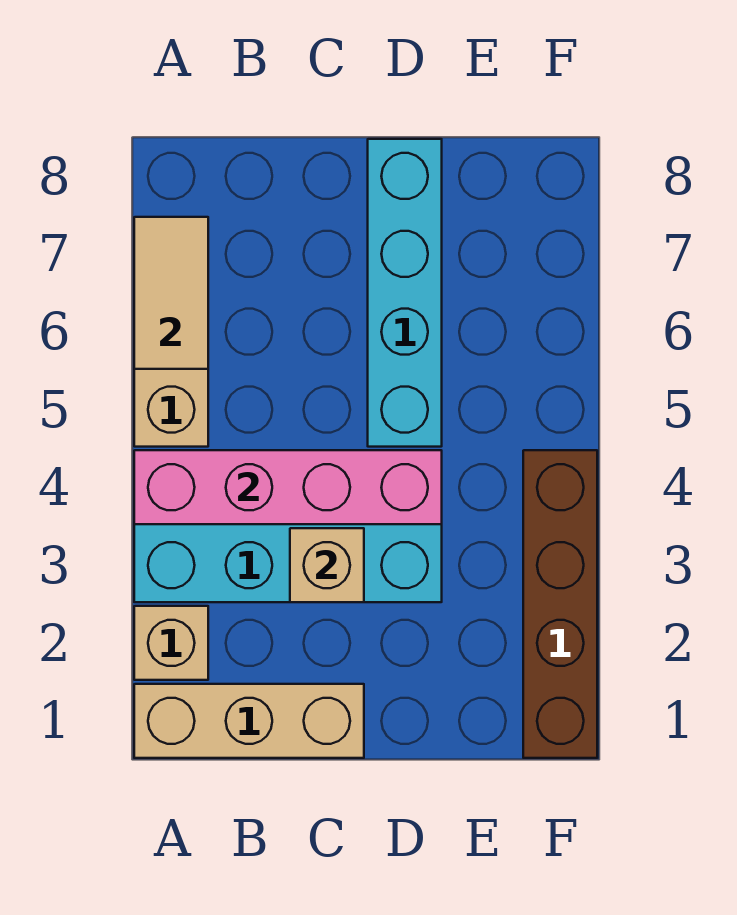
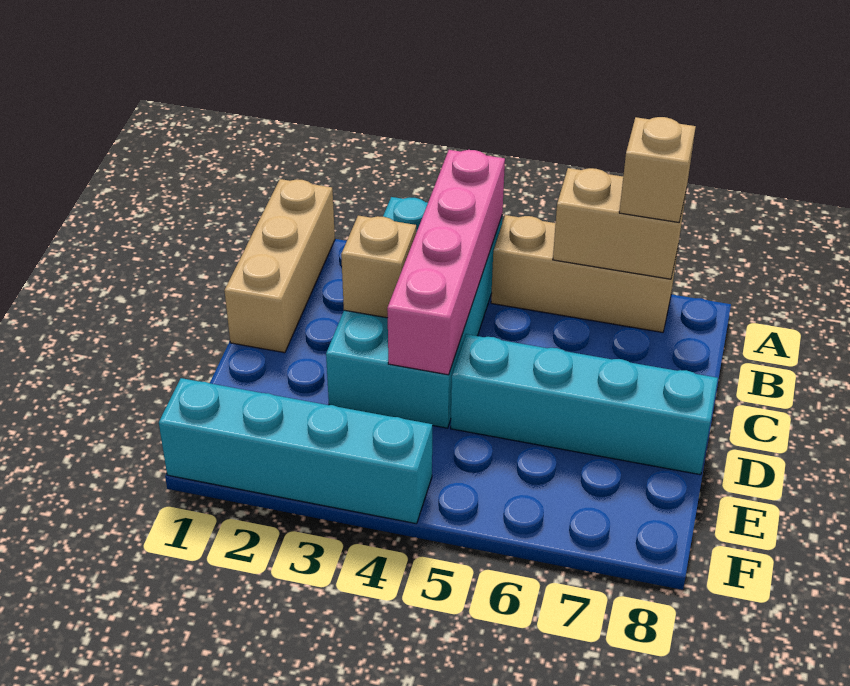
tan brick A2 level 1 -> tan brick A7 level 3
tan tile A6:A7 level 2 -> tan brick A6:A7 level 2
brown brick F1:F4 level 1 -> cyan brick F1:F4 level 1

